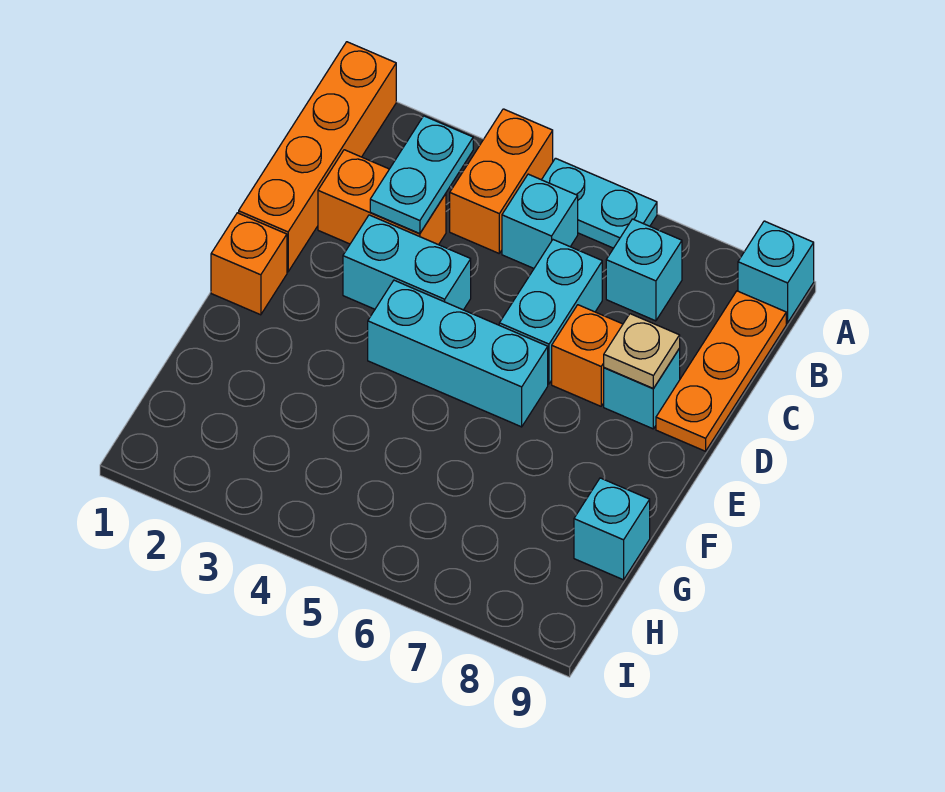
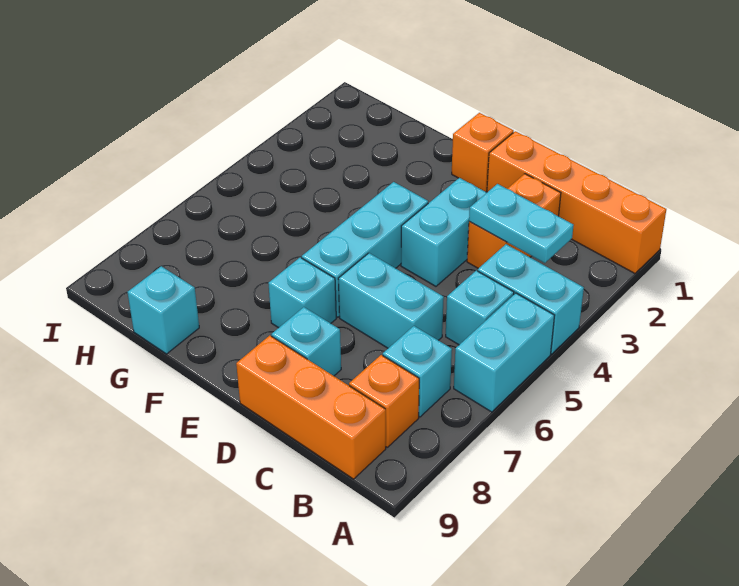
orange brick A4:B4 level 1 -> cyan brick A4:B4 level 1
cyan plate A5:A6 level 1 -> cyan brick A5:A6 level 1
cyan brick A9 level 1 -> cyan brick E7 level 1
orange plate B9:D9 level 1 -> orange brick B9:D9 level 1
orange brick D7 level 1 -> orange brick B8 level 1
tan plate D8 level 2 -> none

